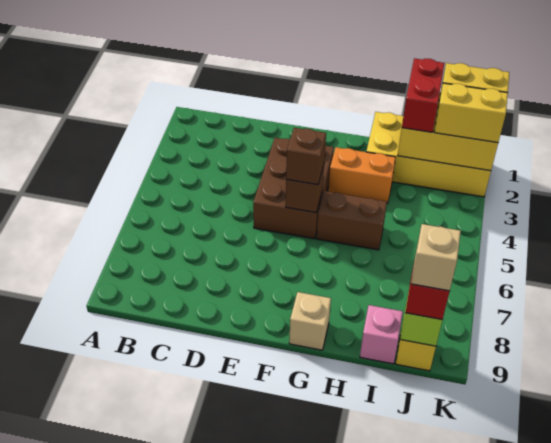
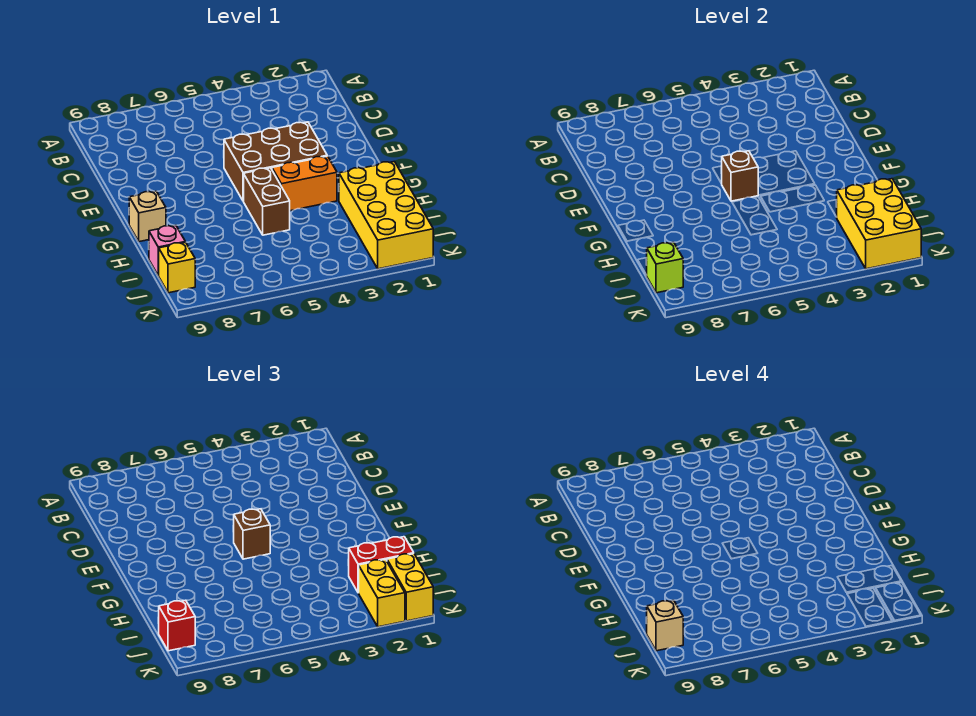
orange brick G3:H3 level 1 -> orange brick G3:G4 level 1

